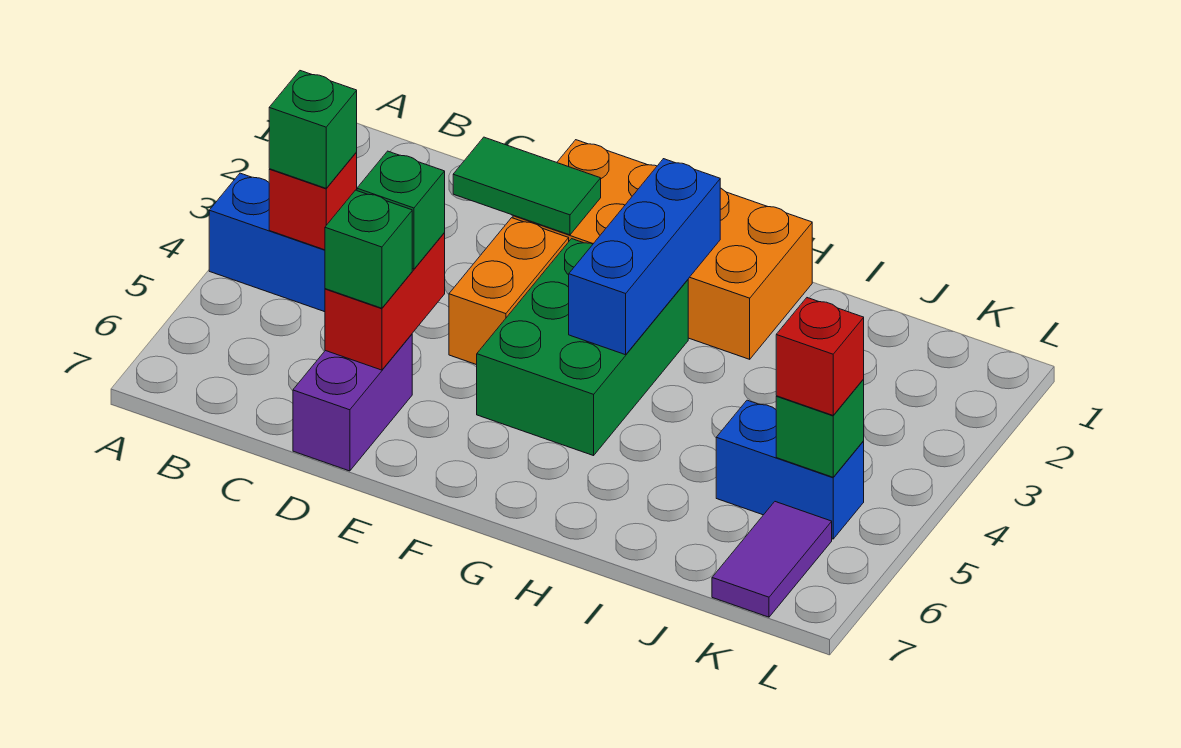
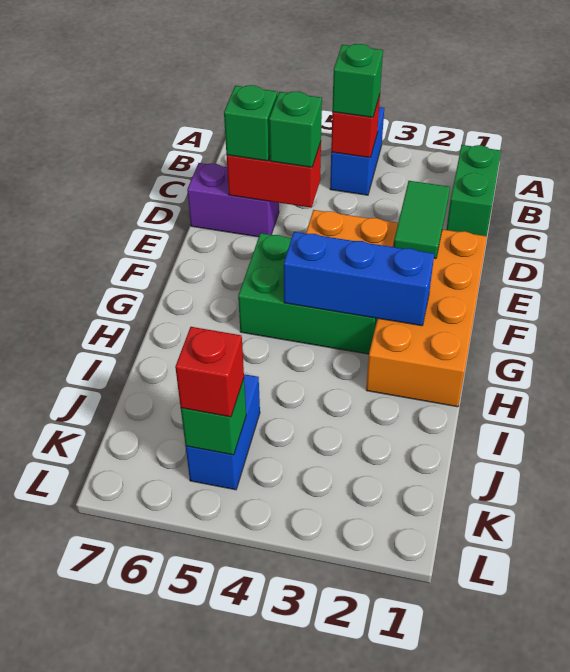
none -> green brick B1:C1 level 1
purple tile K6:K7 level 1 -> none

